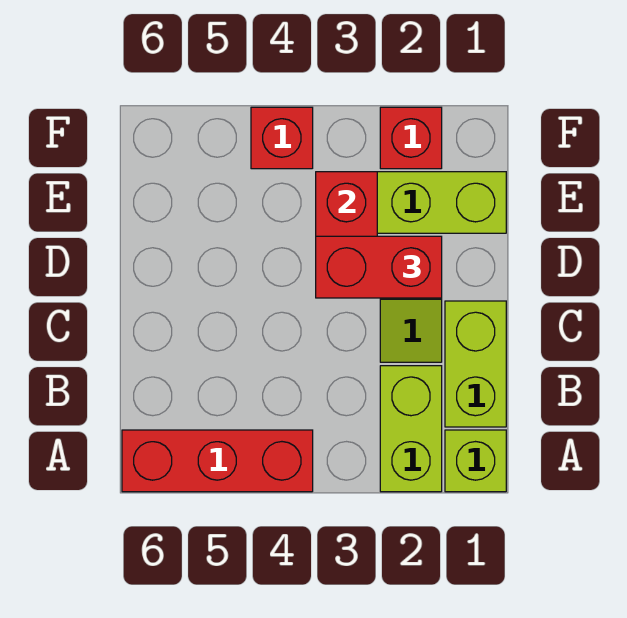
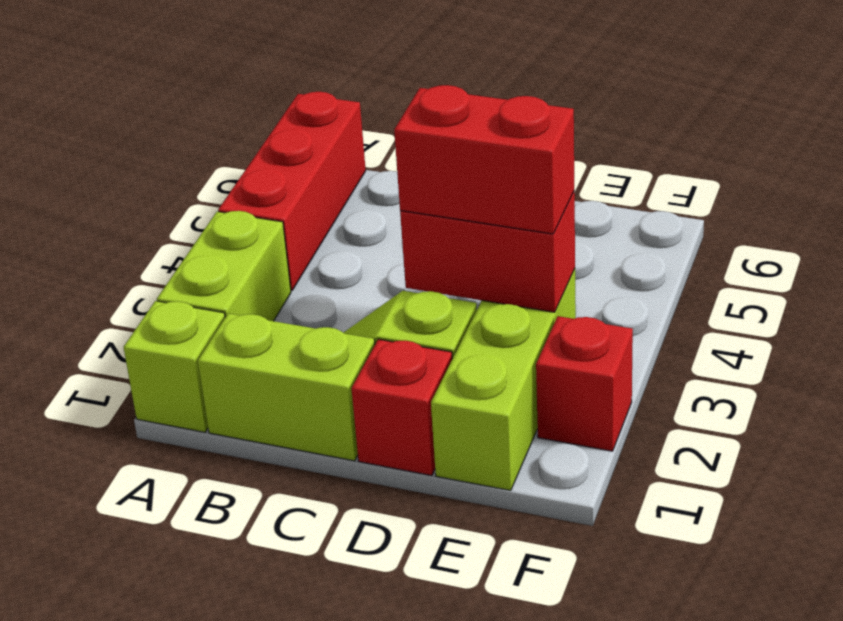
lime brick A2:B2 level 1 -> lime brick A2:A3 level 1
red brick D2:D3 level 3 -> red brick D3:E3 level 3
red brick F4 level 1 -> red brick D1 level 1

